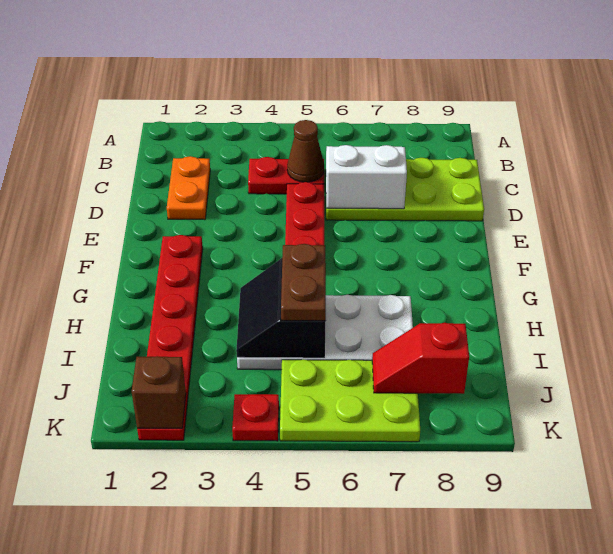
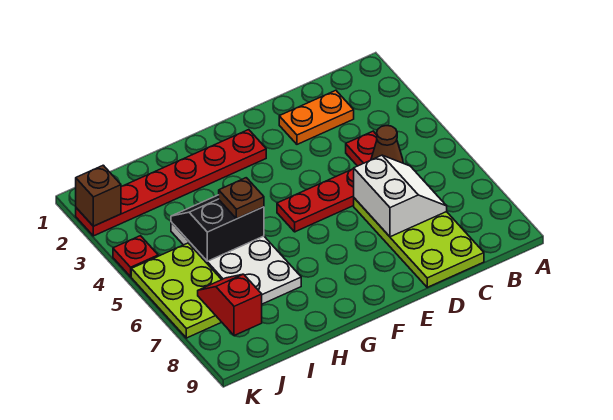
brown plate H5:I5 level 3 -> brown plate H5 level 3

